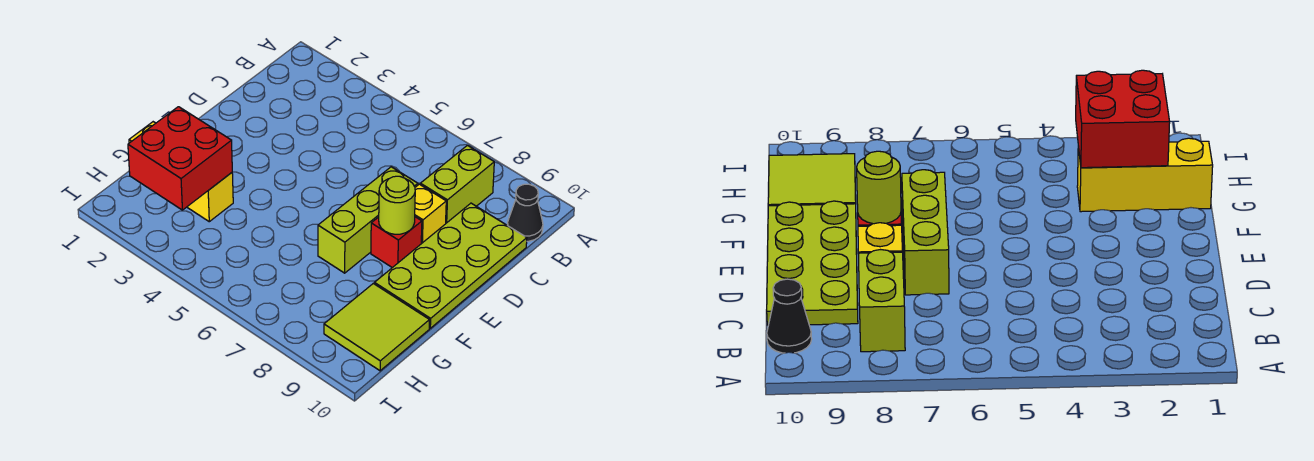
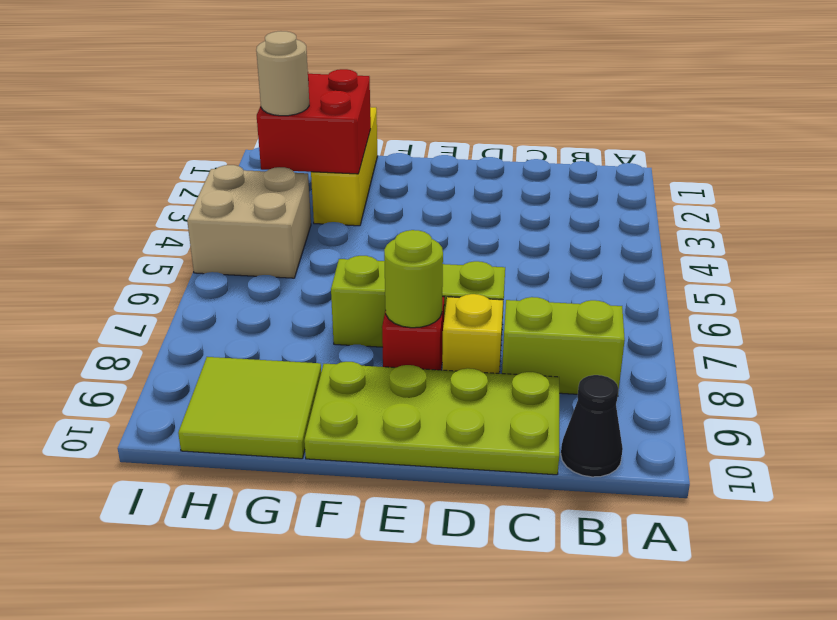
none -> tan round brick H3 level 3
none -> tan brick H4:I5 level 1

